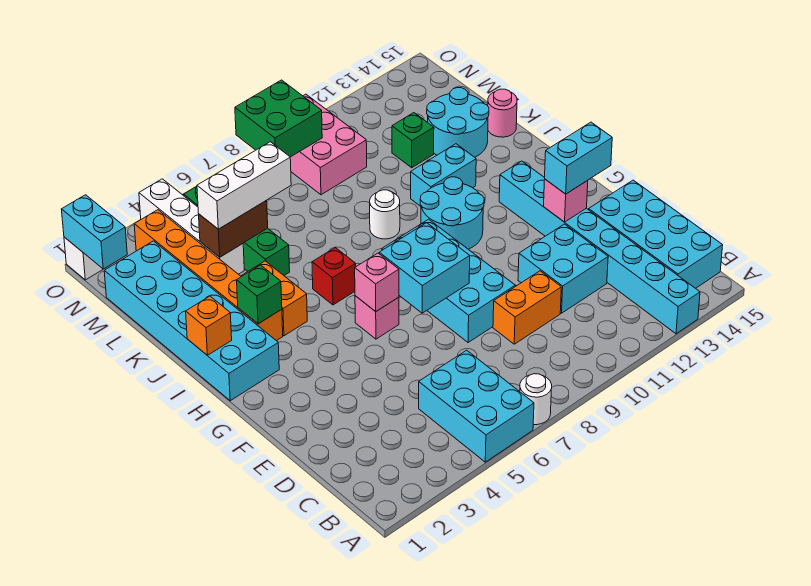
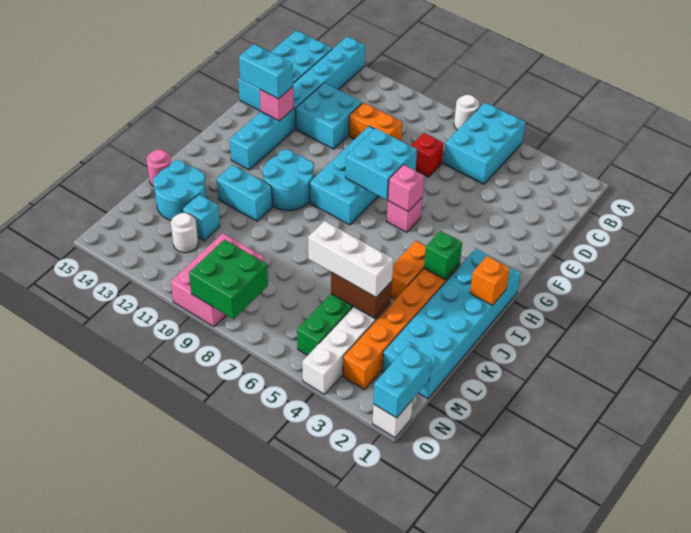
red brick I6 level 1 -> red brick D7 level 1
white round brick J9 level 1 -> white round brick M12 level 1
green brick L12 level 1 -> cyan brick L12 level 1

